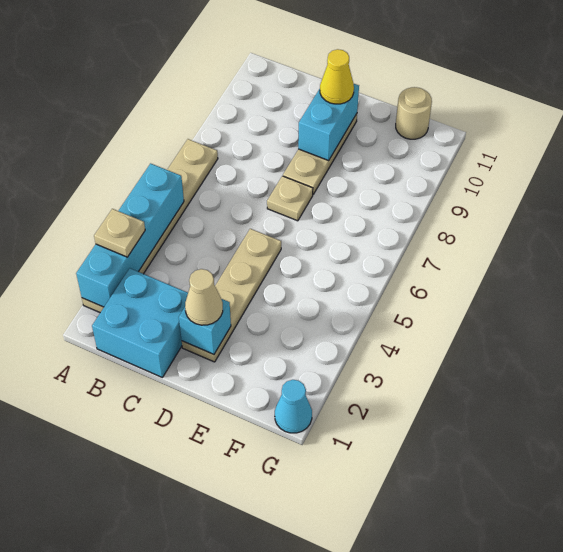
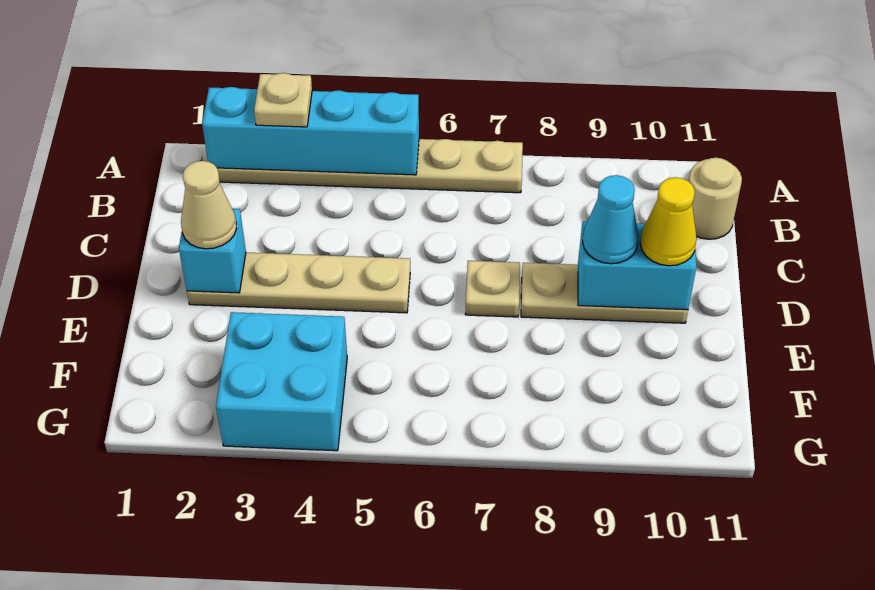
cyan brick B1:C2 level 1 -> cyan brick F3:G4 level 1
tan round brick F11 level 1 -> tan round brick B11 level 1
cyan cone G1 level 1 -> cyan cone D9 level 3

